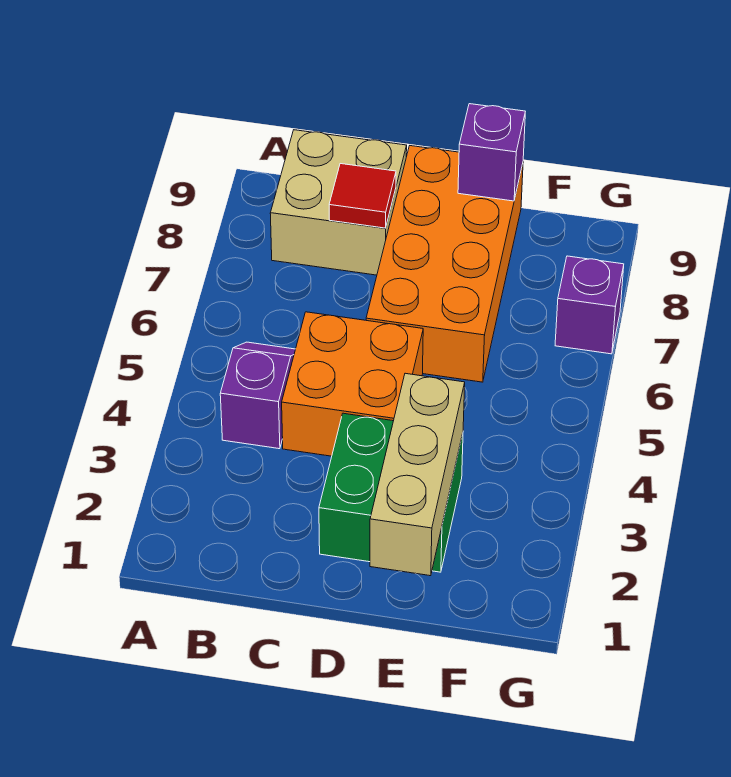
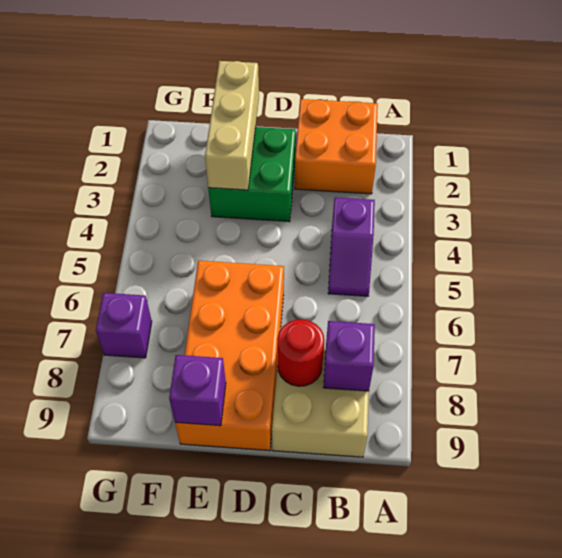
none -> purple brick B8 level 2
orange brick C4:D5 level 1 -> orange brick B1:C2 level 1
red tile C8 level 2 -> red round brick C8 level 2

